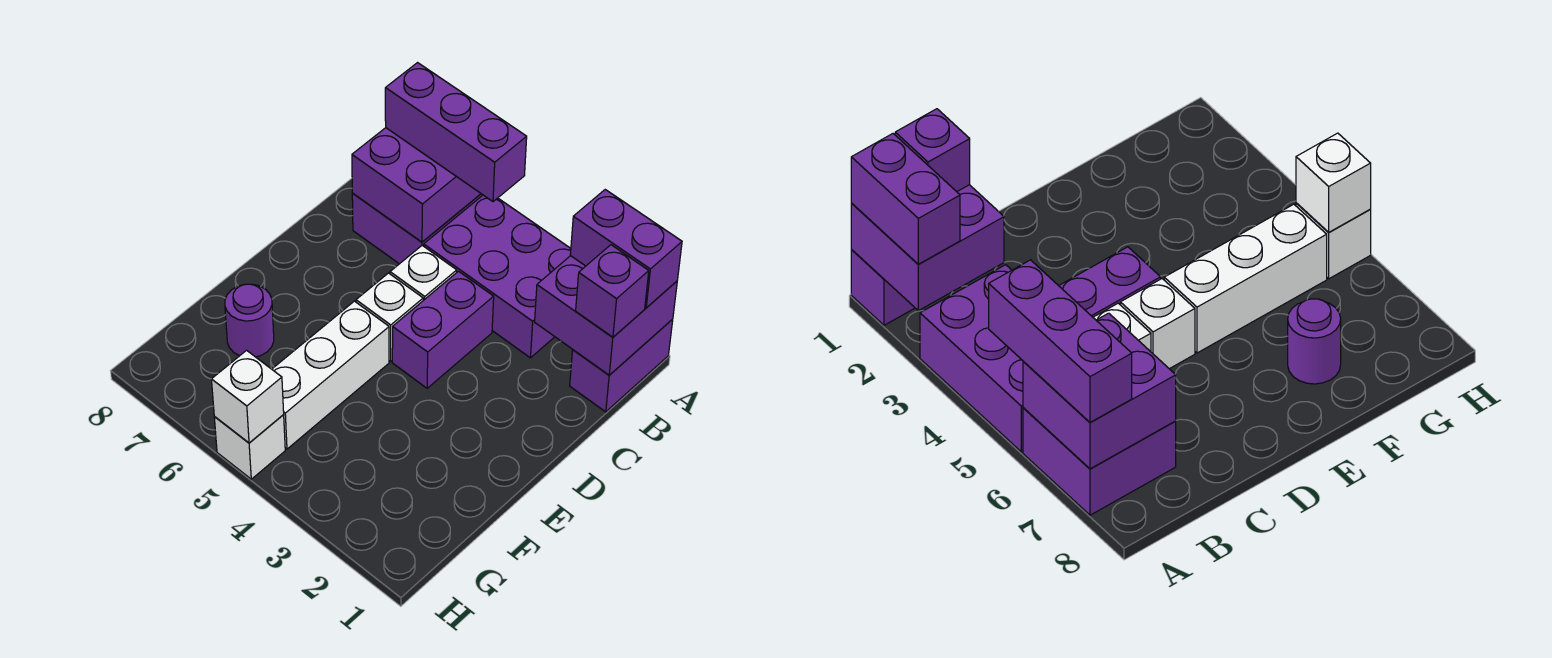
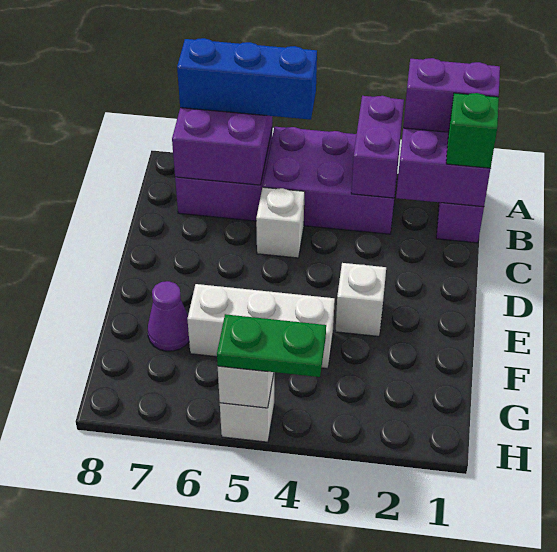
purple brick A5:A7 level 3 -> blue brick A5:A7 level 3
purple brick B1 level 3 -> green brick B1 level 3
purple brick C4:D4 level 1 -> purple brick A3:B3 level 2
white brick D5 level 1 -> white brick E3 level 1
white brick E5:G5 level 1 -> white brick F4:F6 level 1
purple round brick F7 level 1 -> purple cone F7 level 1
none -> green plate H4:H5 level 3

